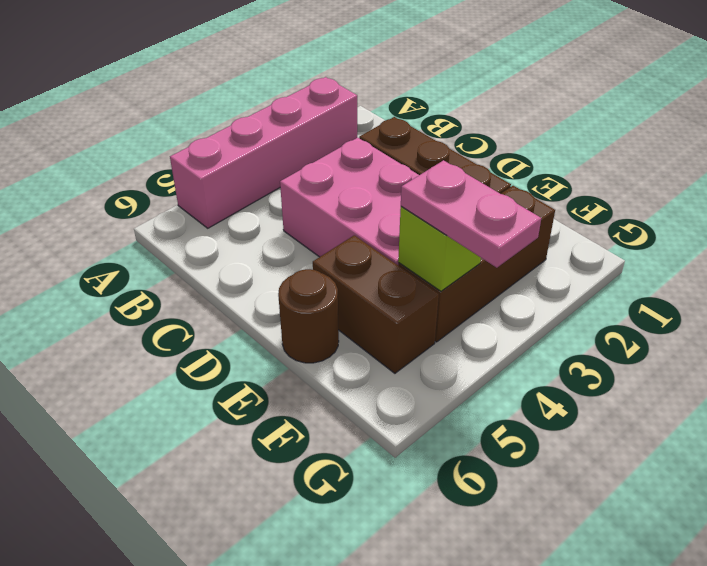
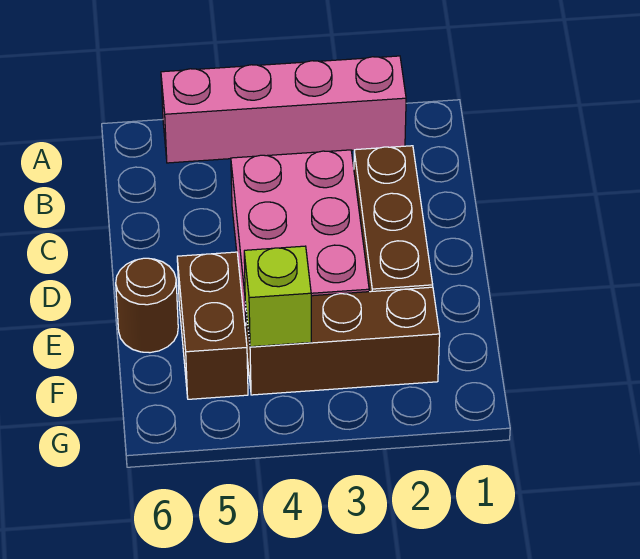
pink plate F4:G4 level 3 -> none

